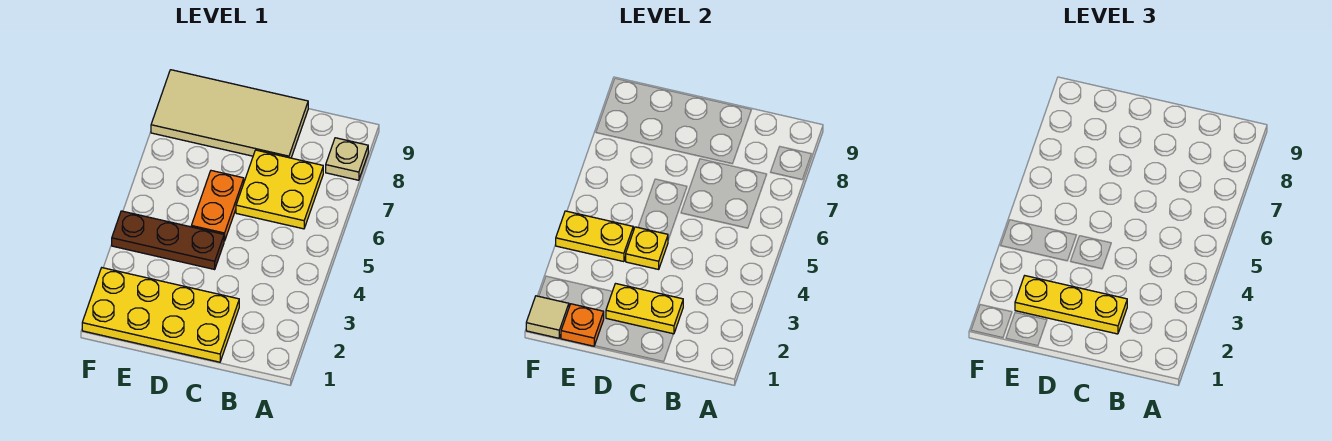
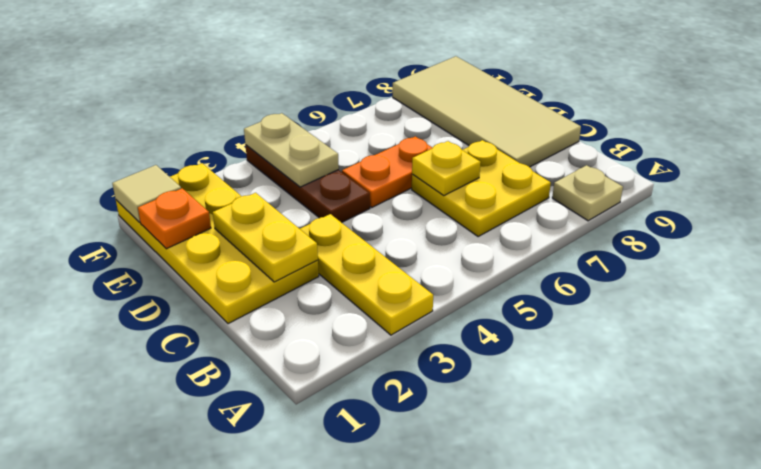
yellow plate C2:E2 level 3 -> yellow plate A3:C3 level 1
yellow plate D4 level 2 -> yellow plate C6 level 2
yellow plate E4:F4 level 2 -> tan plate E4:F4 level 2

